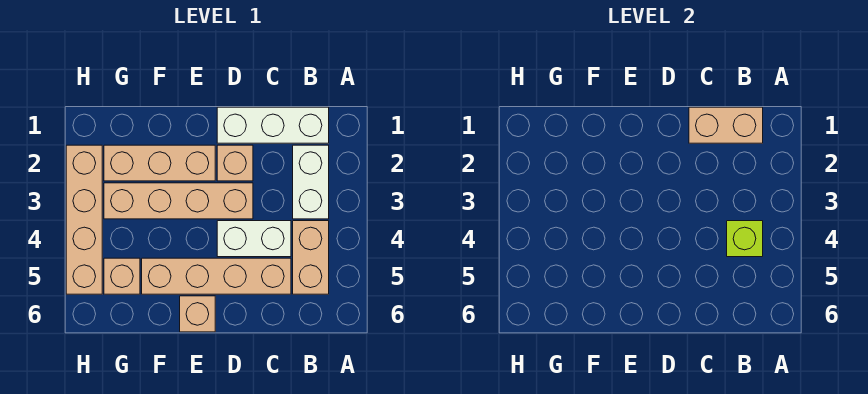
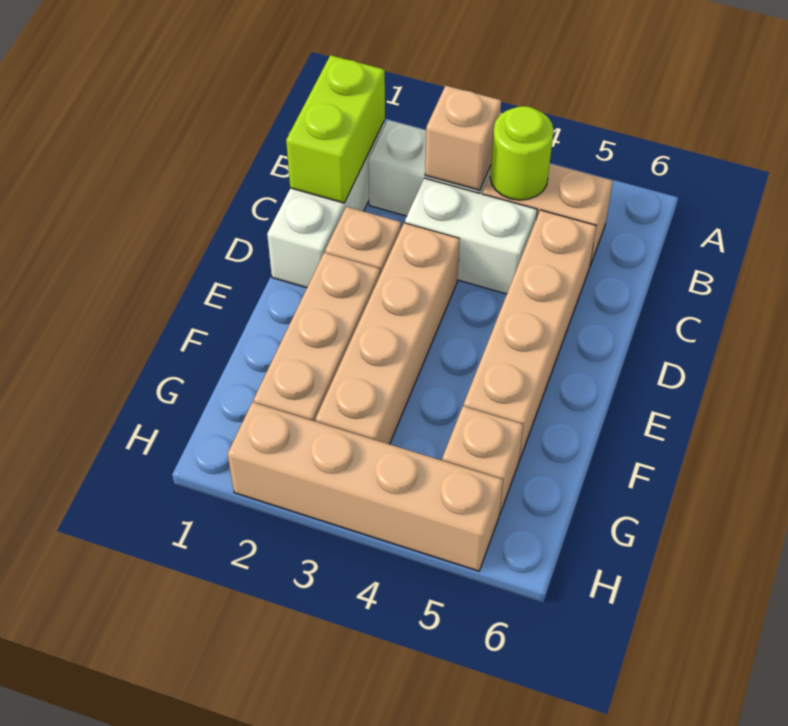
tan brick B1:C1 level 2 -> lime brick B1:C1 level 2
lime brick B4 level 2 -> lime round brick B4 level 2
white brick C4:D4 level 1 -> white brick C3:C4 level 1
tan brick E6 level 1 -> tan brick B3 level 2

